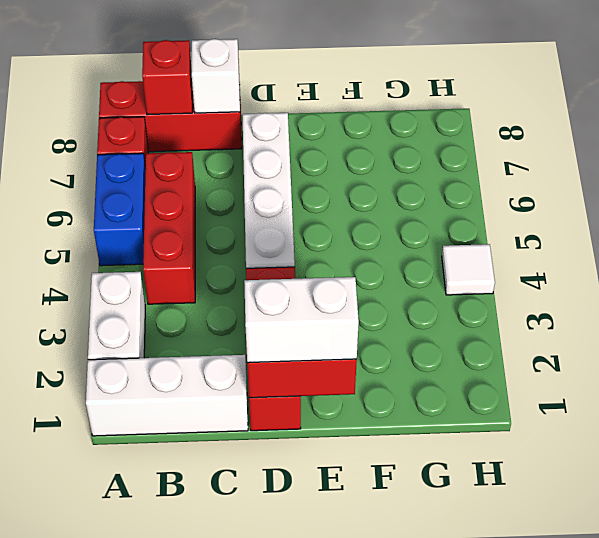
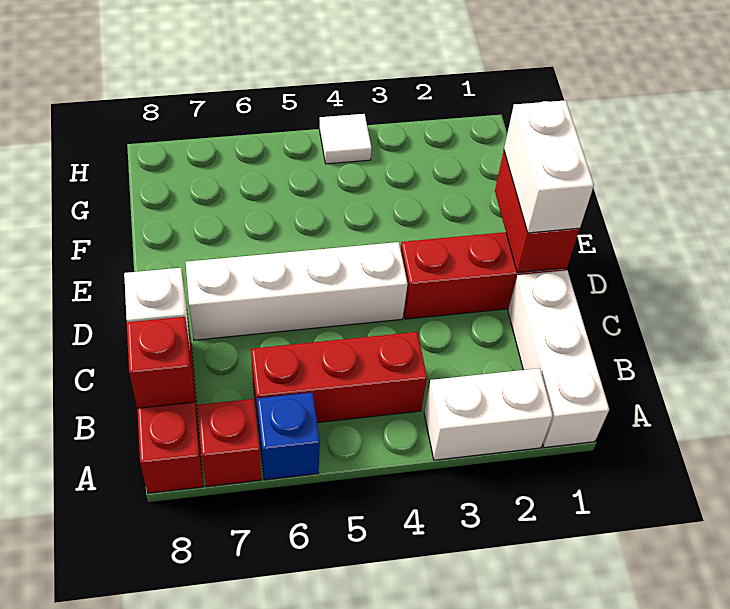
blue brick A5:A6 level 1 -> blue brick A6 level 1

